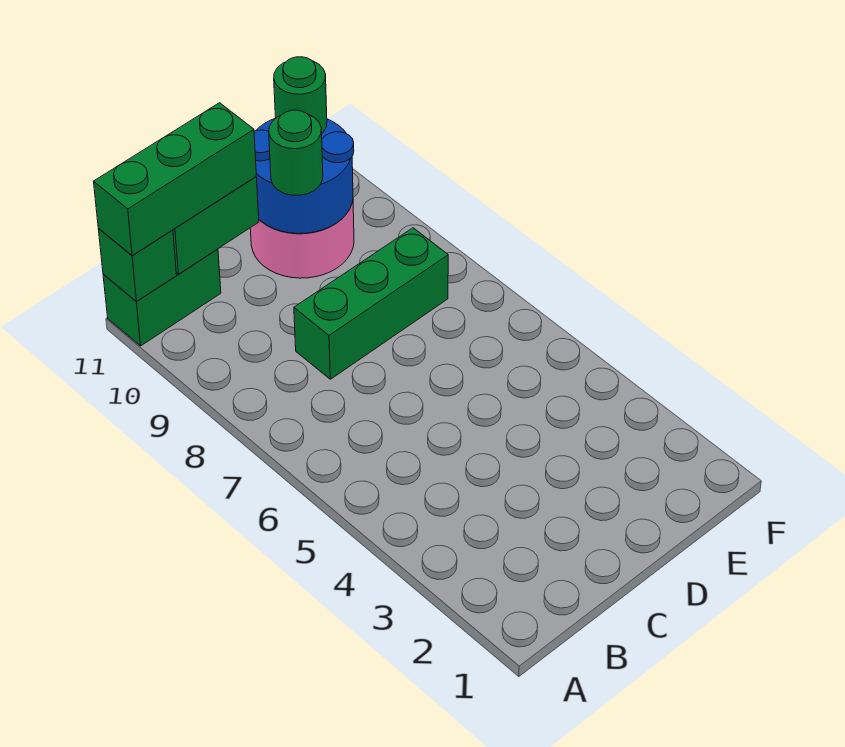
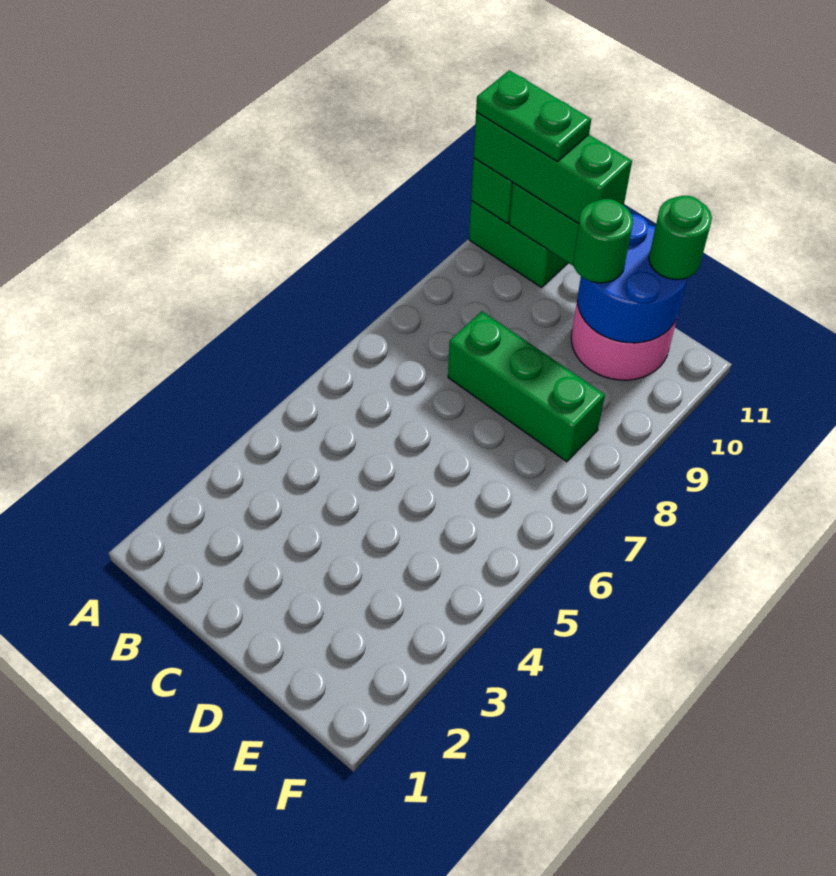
none -> green plate A11:B11 level 4

